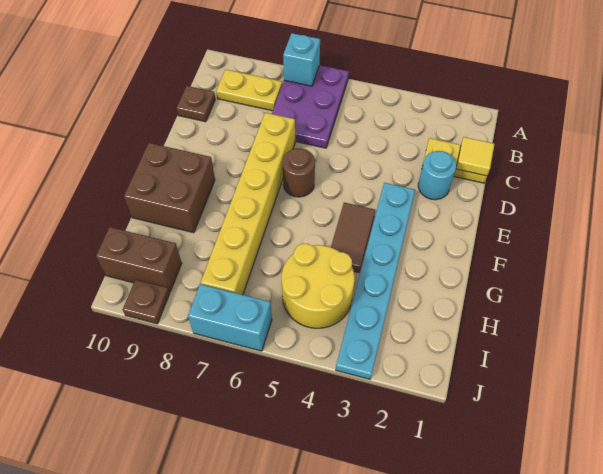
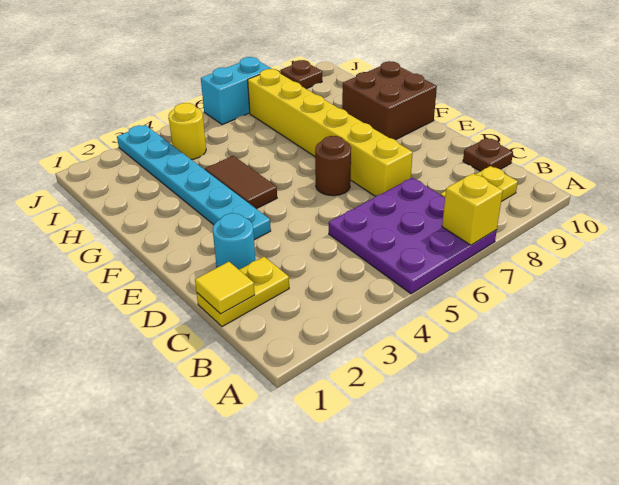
purple plate A6:C7 level 1 -> purple plate A5:C7 level 1
cyan brick A7 level 2 -> yellow brick A7 level 2
yellow round brick H4:I5 level 1 -> yellow round brick I4 level 1
brown brick I9:I10 level 1 -> none

